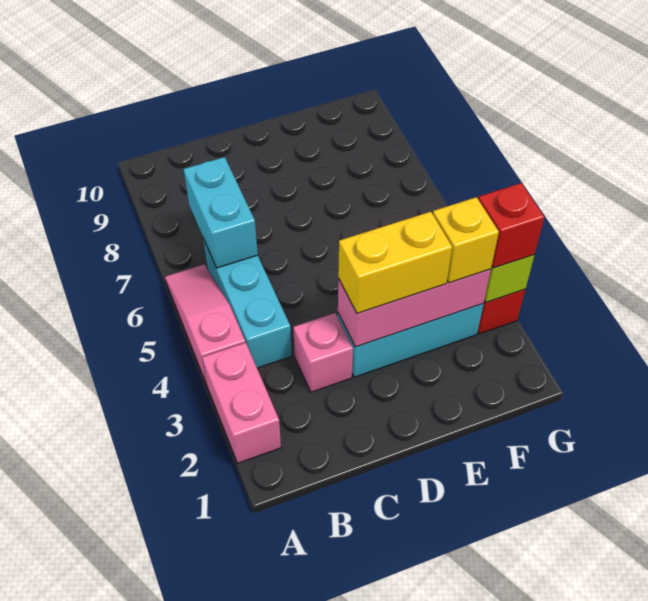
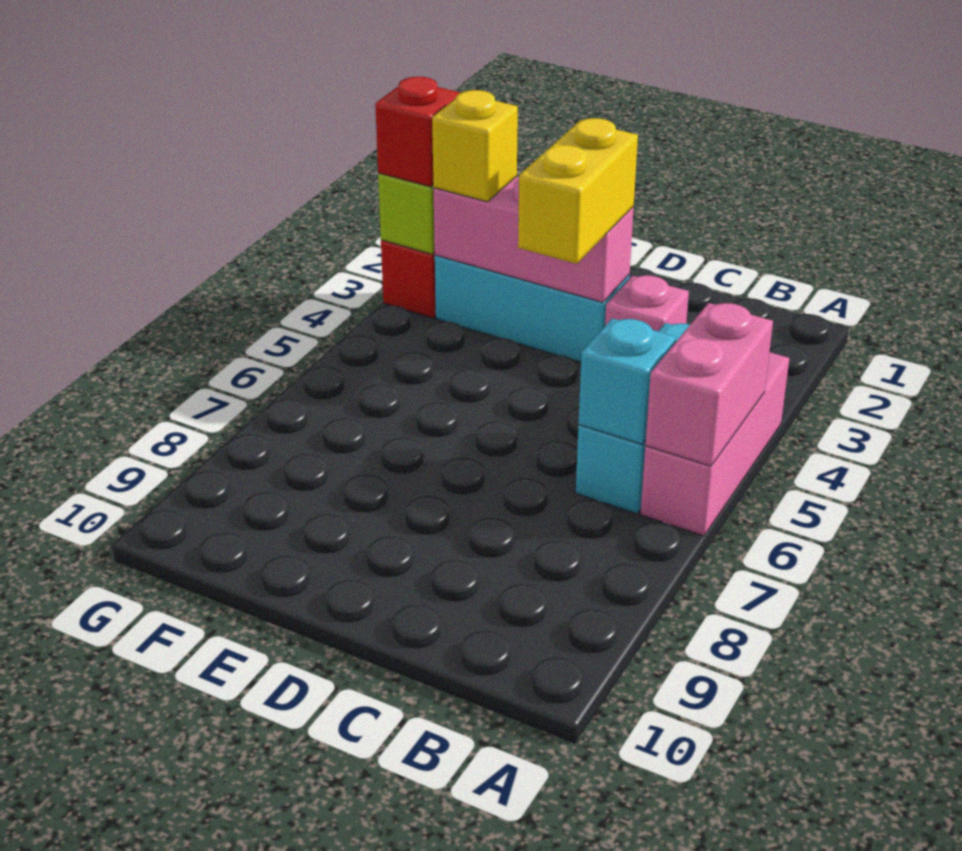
pink brick A2:A3 level 1 -> pink brick A5:A6 level 2
pink slope A4:A6 level 1 top 4 -> pink brick A4:A6 level 1
cyan brick B6:B7 level 2 -> cyan brick B6 level 2
yellow brick D3:E3 level 3 -> yellow brick D3:D4 level 3

